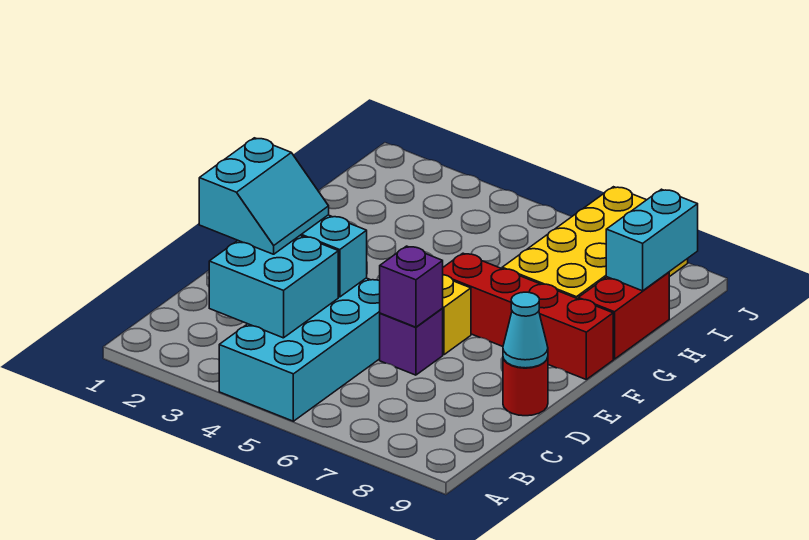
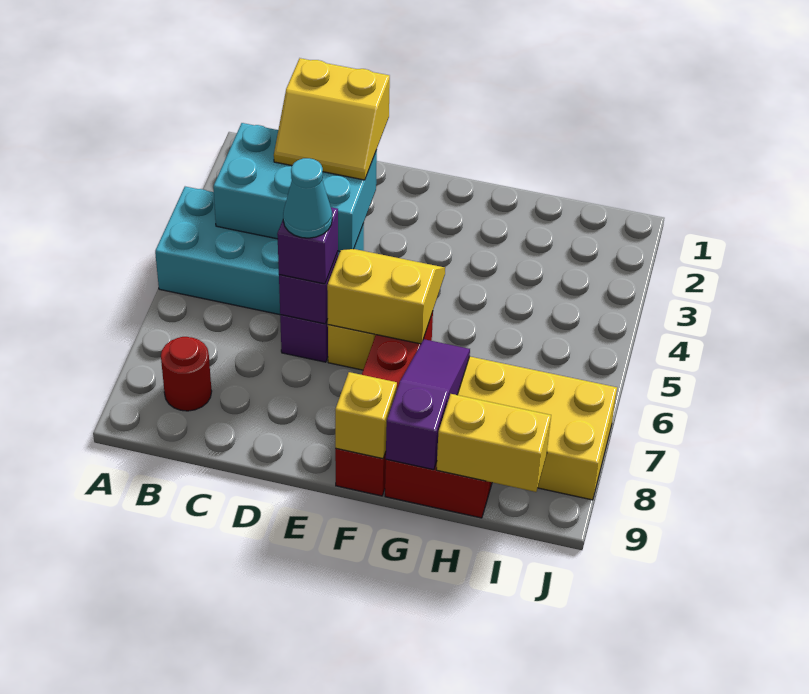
cyan slope C2:D3 level 3 top 2 -> yellow slope C2:D3 level 3 top 2
none -> purple brick D6 level 3
red round brick D9 level 1 -> red round brick B8 level 1
cyan cone D9 level 2 -> cyan cone D6 level 4
none -> yellow slope E5:F6 level 2 top 6
none -> yellow brick F9 level 2
none -> purple slope G7:G9 level 2 top 9
cyan brick H9:I9 level 2 -> yellow brick H9:I9 level 2

